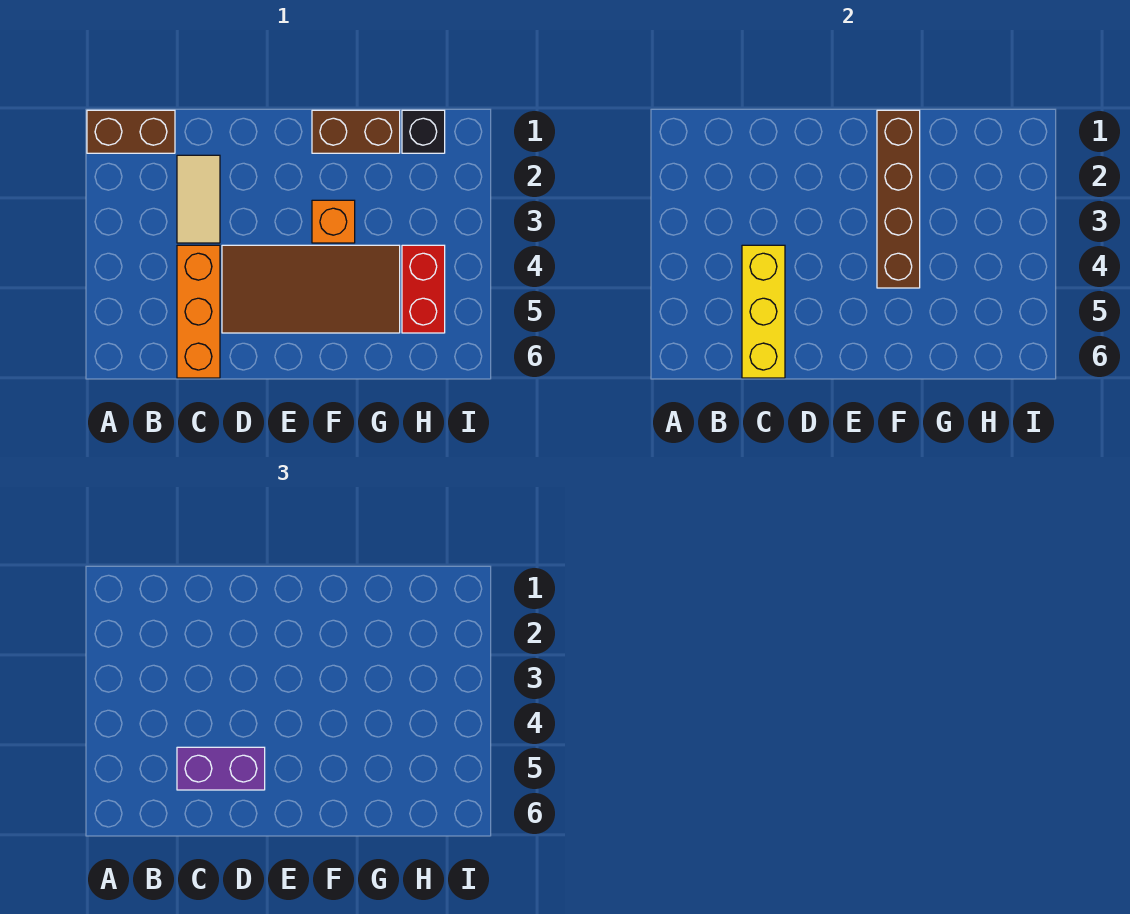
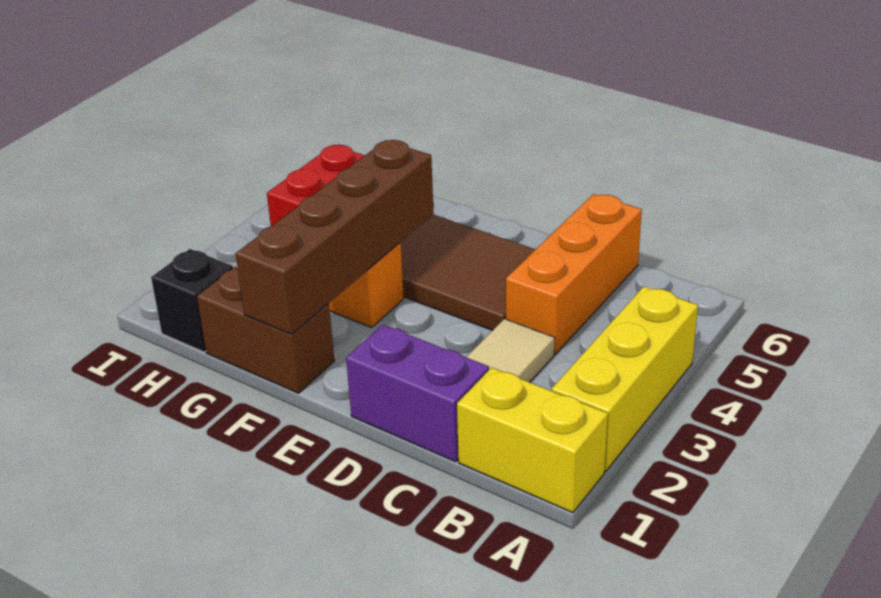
brown brick A1:B1 level 1 -> yellow brick A1:B1 level 1
yellow brick C4:C6 level 2 -> yellow brick A2:A4 level 1
purple brick C5:D5 level 3 -> purple brick C1:D1 level 1

